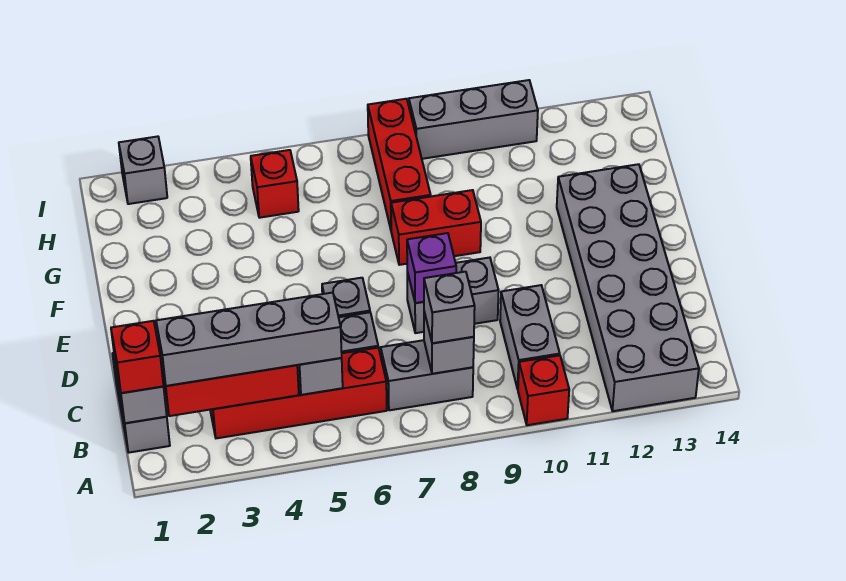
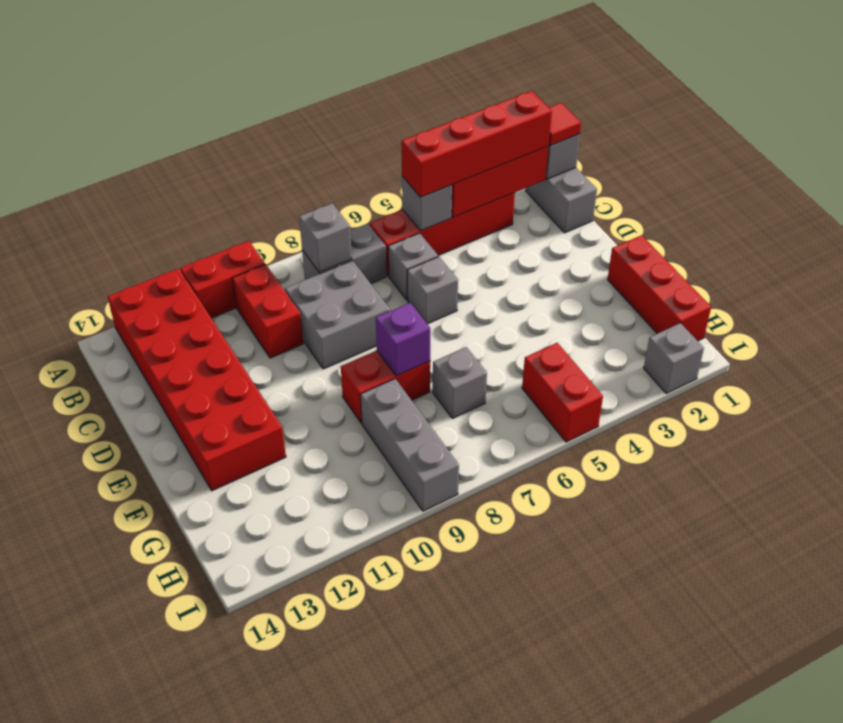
red brick A10 level 1 -> red brick A10:A11 level 1
grey brick A12:F13 level 1 -> red brick A12:F13 level 1
red brick B1 level 3 -> red tile B1 level 3
grey brick B2:B5 level 3 -> red brick B2:B5 level 3
grey brick B8 level 3 -> grey brick G7 level 1
grey brick B10:C10 level 1 -> red brick B10:C10 level 1
grey brick D8:D9 level 1 -> grey brick C8:D9 level 1
purple brick D8 level 2 -> purple brick F8 level 2
red brick G8:I8 level 1 -> red brick F1:H1 level 1
red brick H5 level 1 -> red brick H5:I5 level 1
grey brick I9:I11 level 1 -> grey brick G9:I9 level 1

